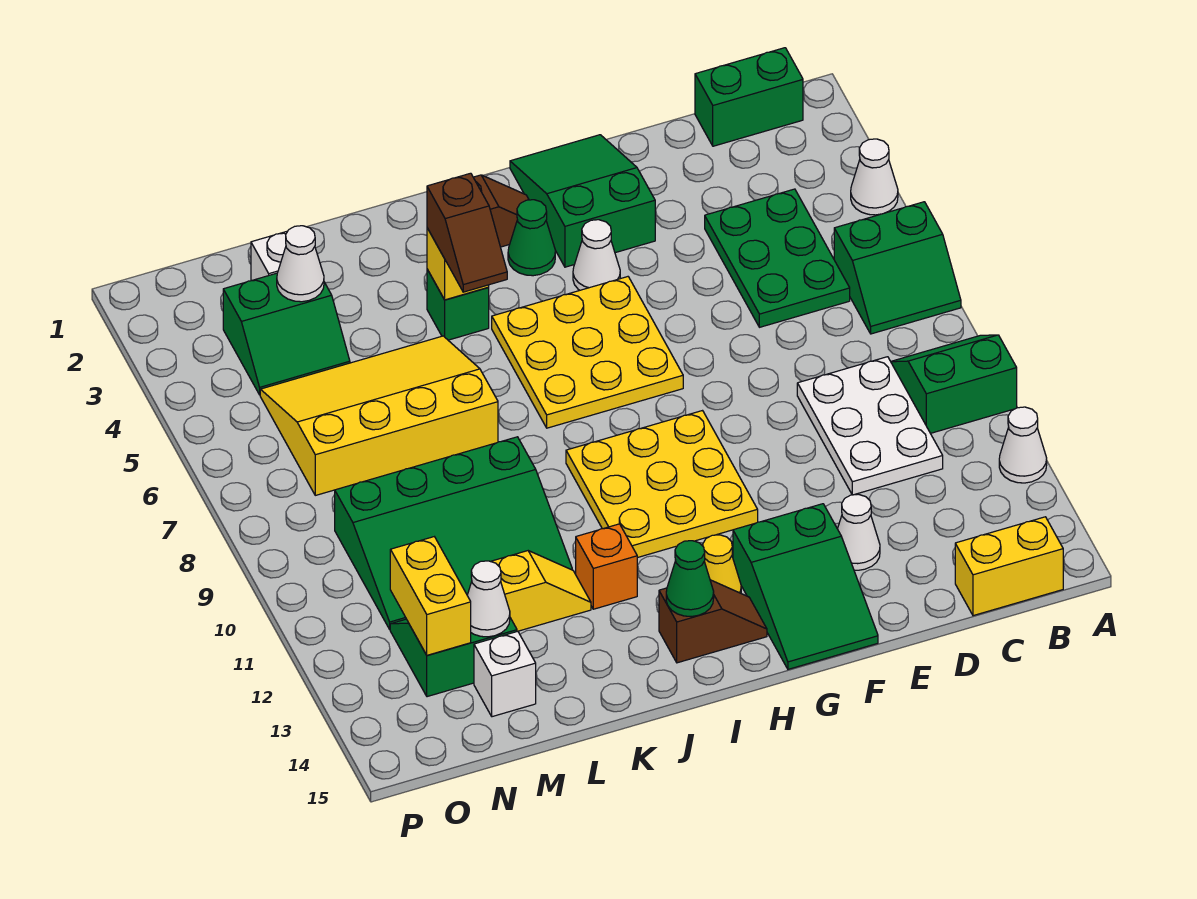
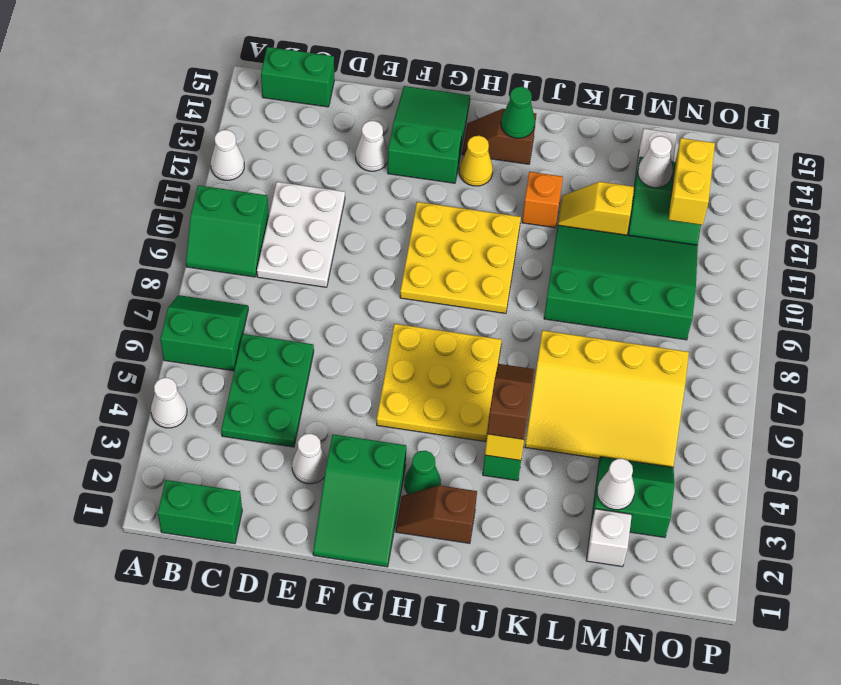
yellow brick B15:C15 level 1 -> green brick B15:C15 level 1
white cone G4 level 1 -> white cone E3 level 1

